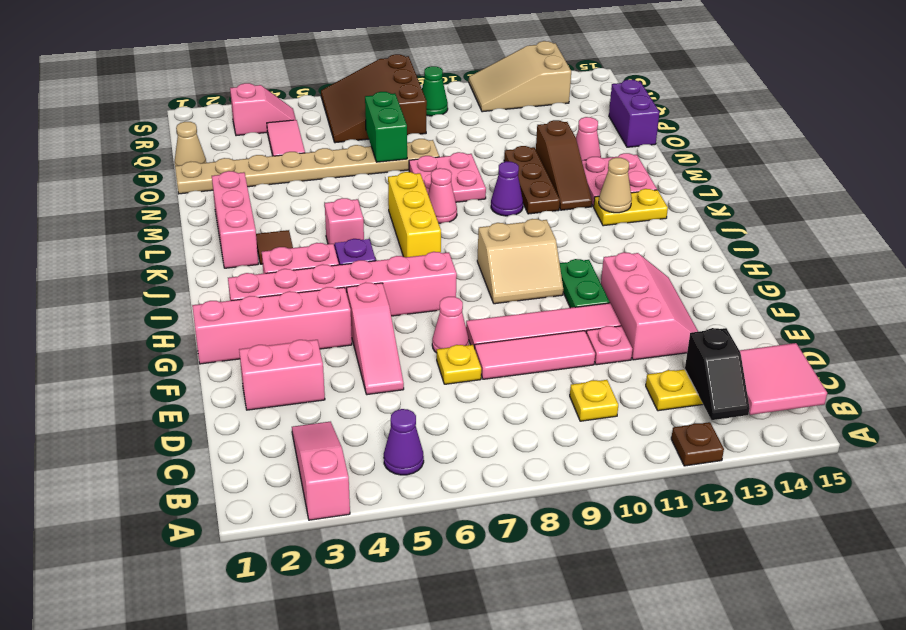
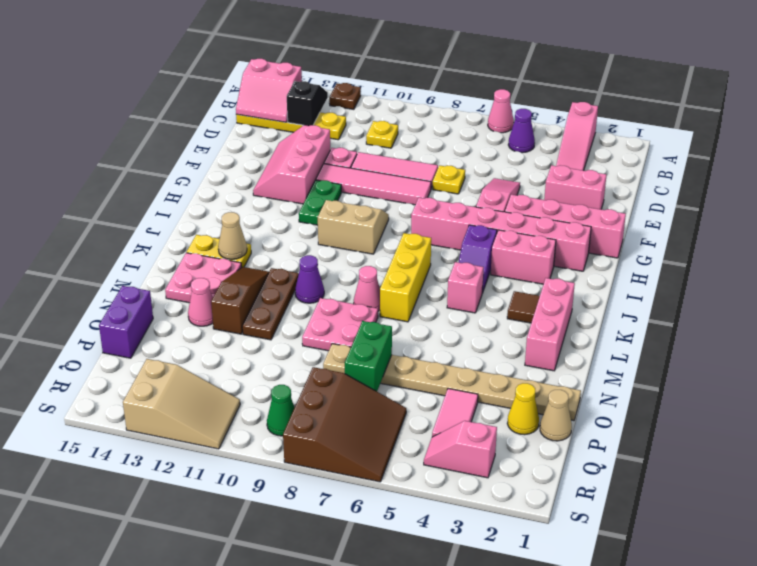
pink tile B14:C15 level 2 -> pink slope B14:C15 level 2 top B
pink cone F7 level 1 -> pink cone A6 level 1
none -> yellow cone P2 level 1

